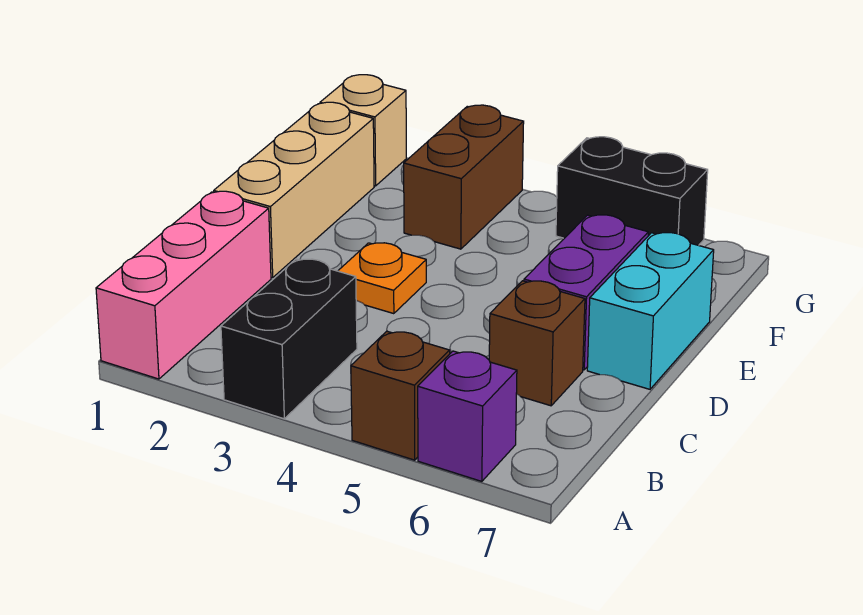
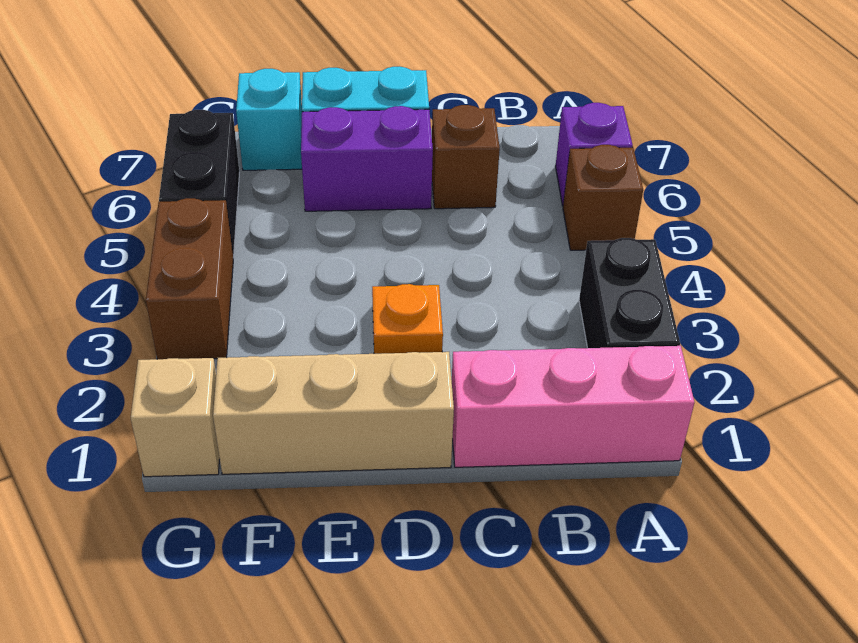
black brick A3:B3 level 1 -> black brick A2:A3 level 1
brown brick F3:G3 level 1 -> brown brick G3:G4 level 1
none -> cyan brick F7 level 1

